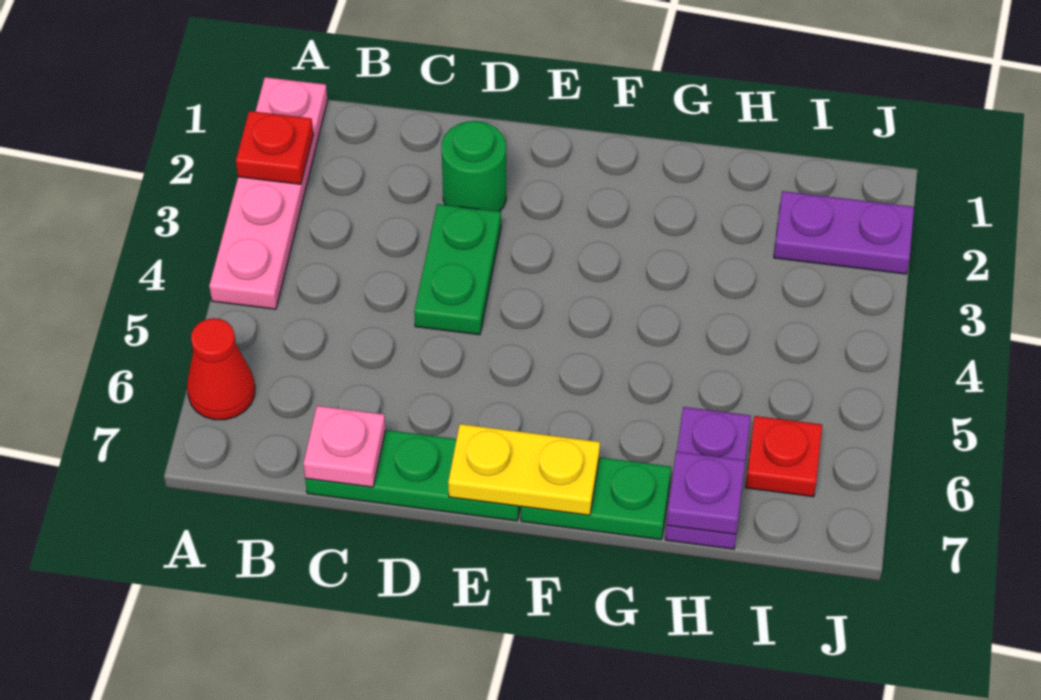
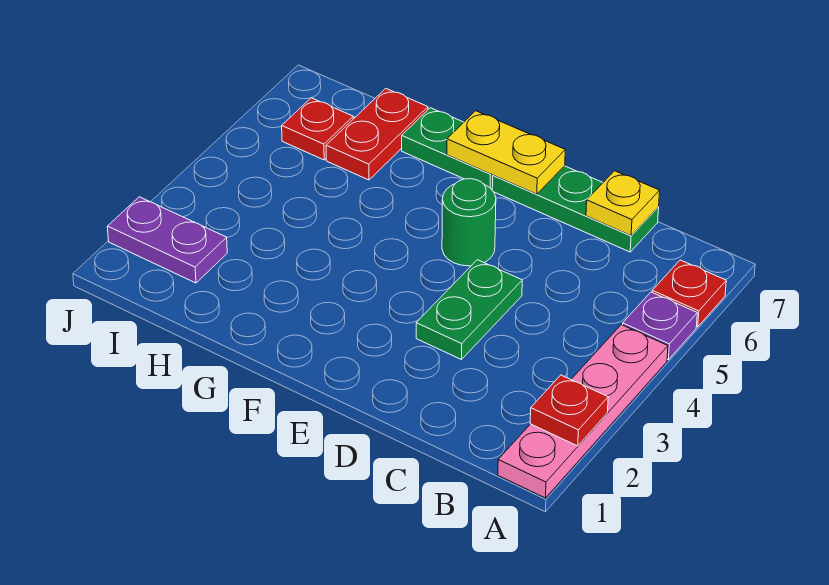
red cone A6 level 1 -> red plate A6 level 1
pink plate C7 level 2 -> yellow plate C7 level 2
green round brick D2 level 1 -> green round brick E5 level 1
purple plate H6:H7 level 1 -> red plate H6:H7 level 1
purple plate H7 level 2 -> purple plate A5 level 1

